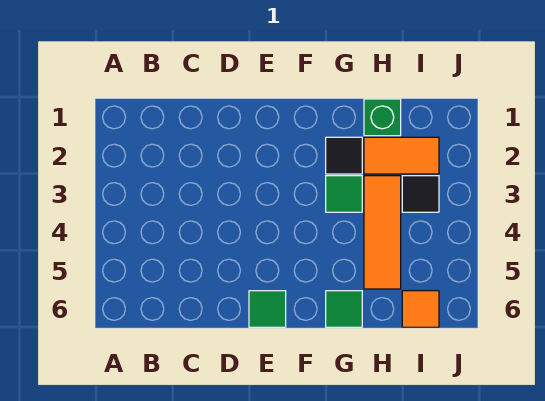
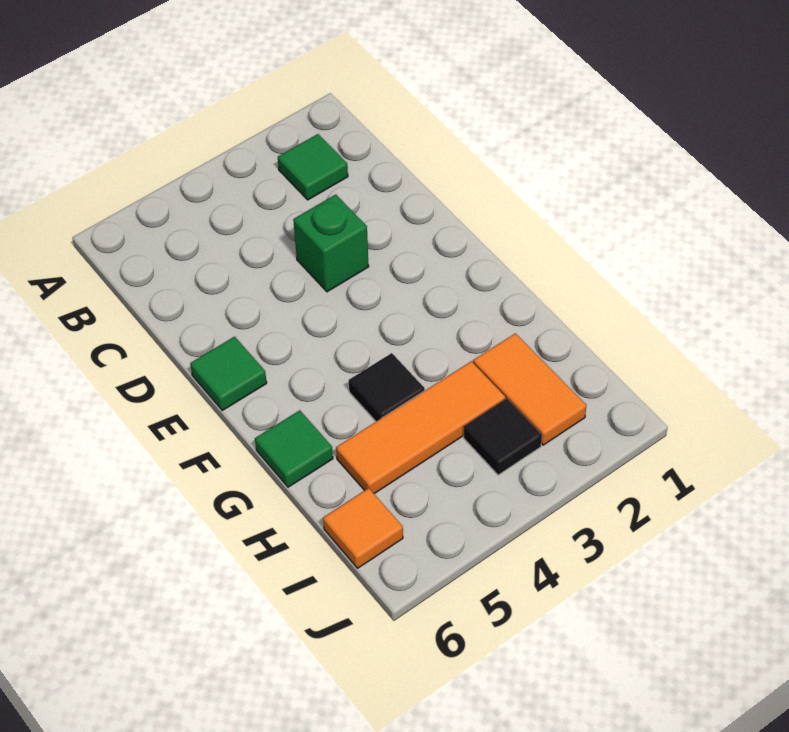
black tile G2 level 1 -> black tile G4 level 1
green tile G3 level 1 -> green tile B2 level 1
green brick H1 level 1 -> green brick D3 level 1

